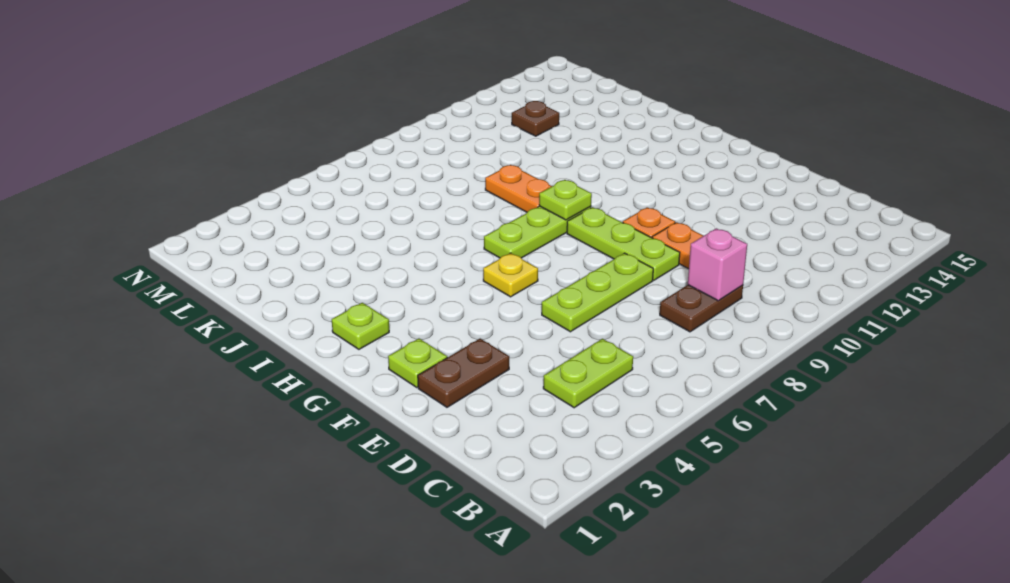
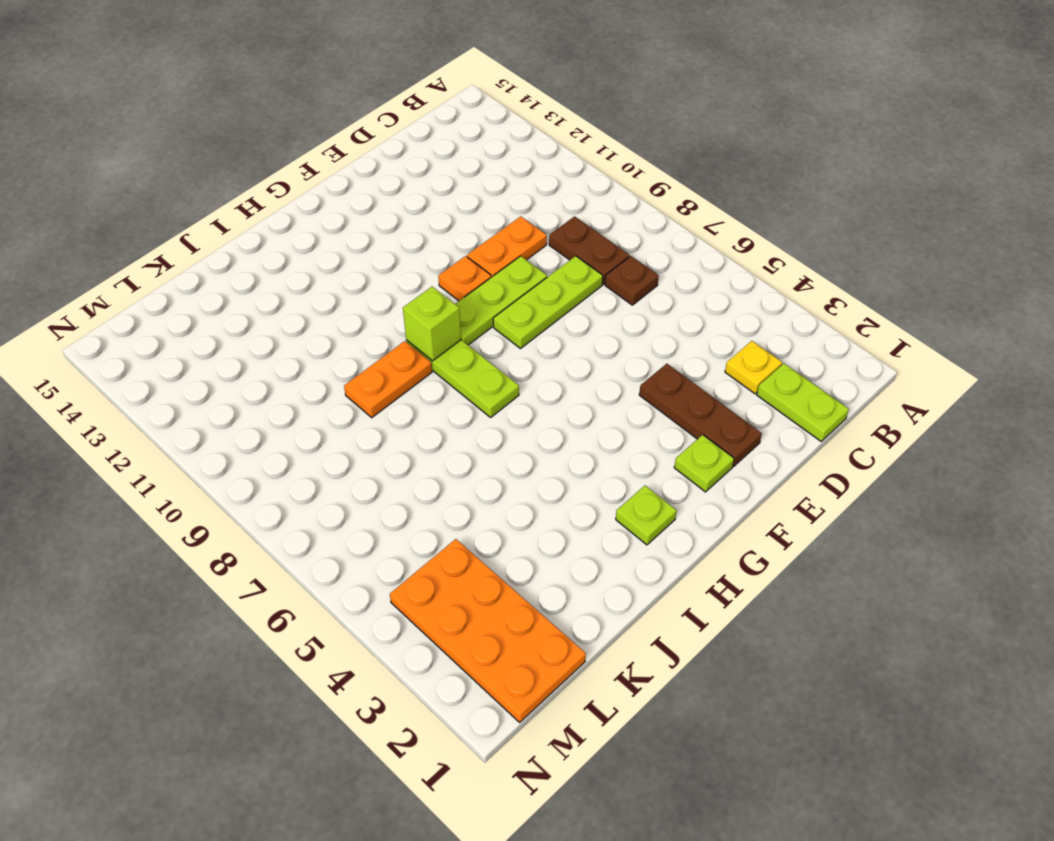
lime plate C4:C5 level 1 -> lime plate C1:C2 level 1
pink brick C9 level 2 -> none
brown plate E2:E3 level 1 -> brown plate E2:E4 level 1
lime plate E6:E8 level 1 -> lime plate D8:F8 level 1
yellow plate G6 level 1 -> yellow plate C3 level 1
lime plate H9 level 2 -> lime brick H9 level 2
none -> orange plate L1:M4 level 1
brown plate L12 level 1 -> brown plate C7 level 1

